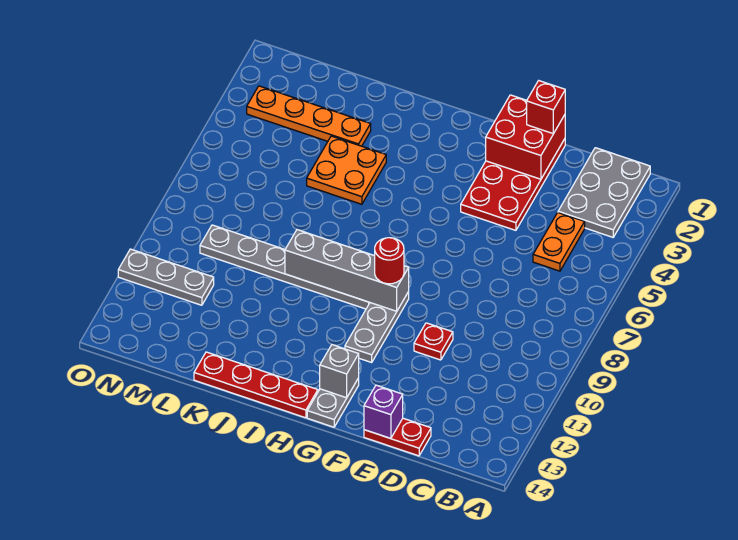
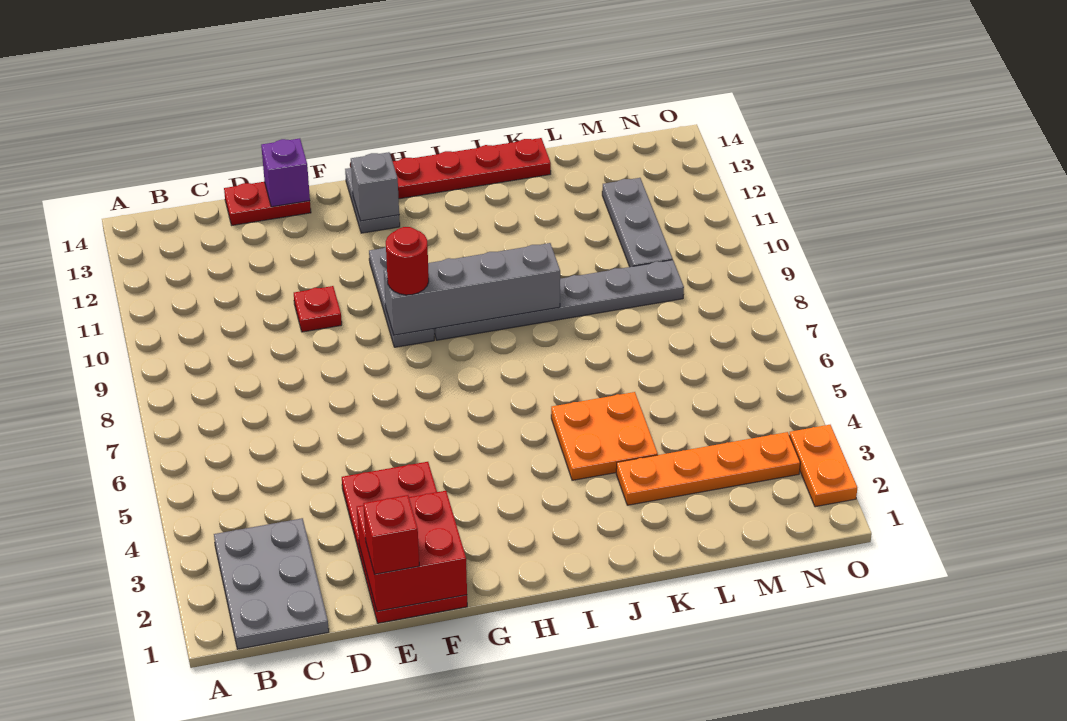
orange plate C4:C5 level 1 -> orange plate O2:O3 level 1
grey plate M11:O11 level 1 -> grey plate M10:M12 level 1

